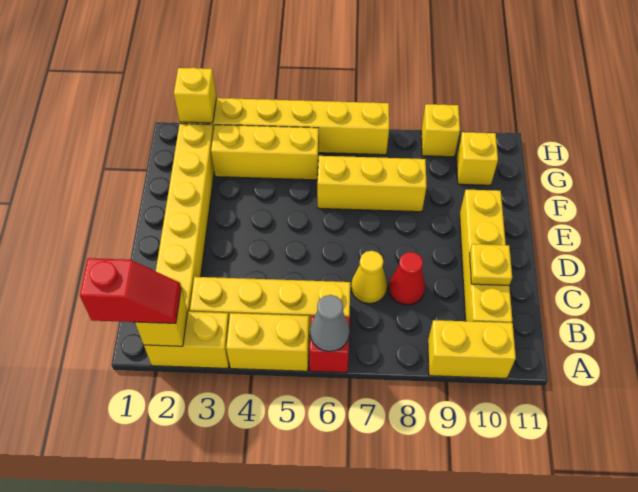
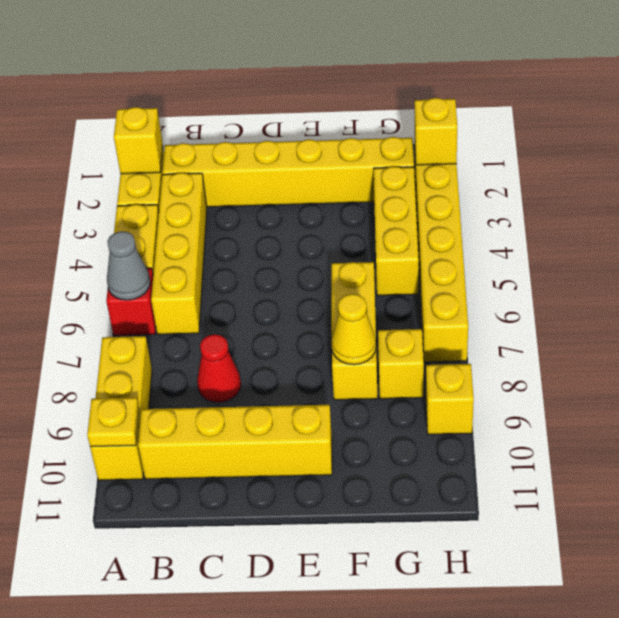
red slope A1:A2 level 3 top 1 -> none
yellow brick A9:A10 level 1 -> yellow brick A8:A10 level 1
yellow cone C7 level 1 -> yellow cone F8 level 2
yellow plate C10 level 2 -> yellow plate A10 level 2
yellow brick G10 level 1 -> yellow brick G8 level 1

